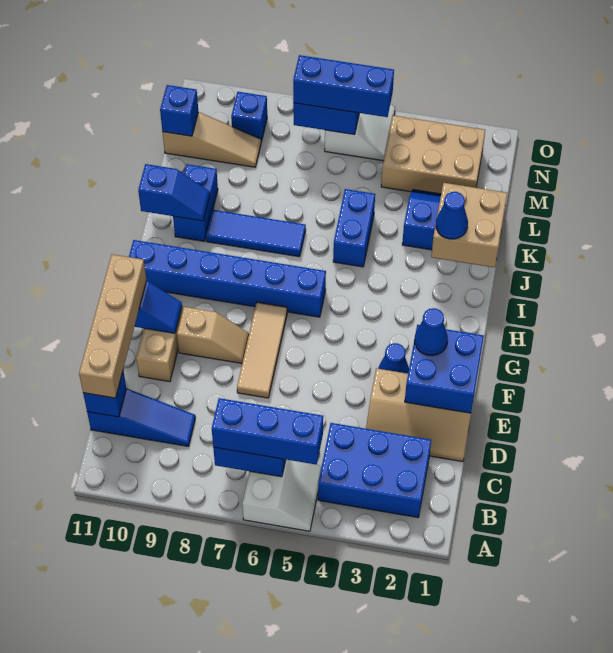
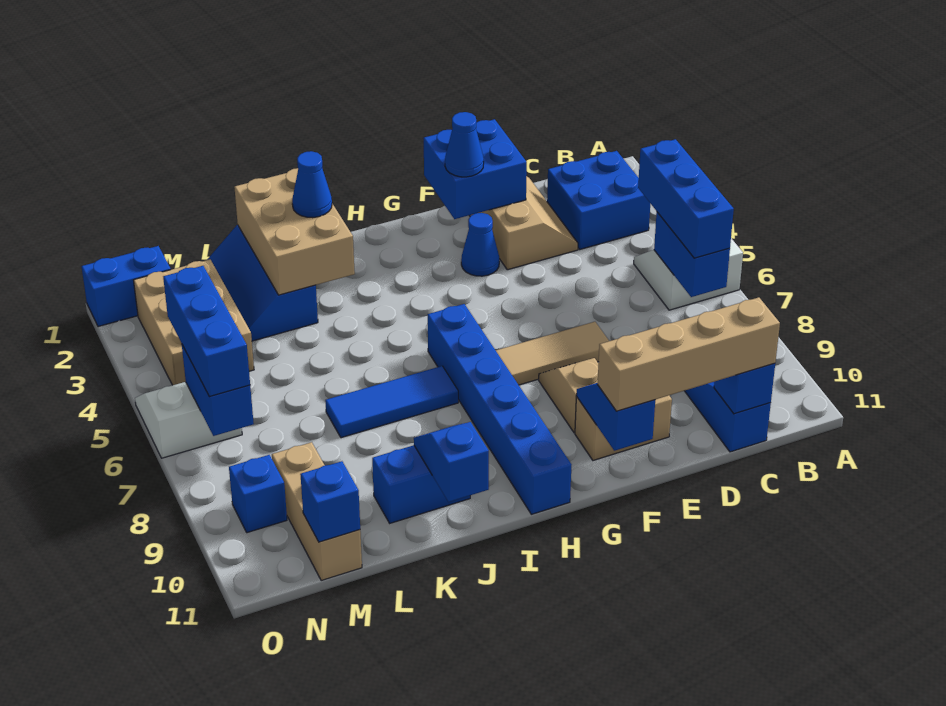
blue brick B2:C4 level 1 -> blue brick B2:C3 level 1
tan brick J1:K2 level 2 -> tan brick J1:K3 level 2
blue brick J5:K5 level 1 -> blue brick N1:O1 level 1
blue tile J7:J9 level 1 -> blue tile I7:K7 level 1
tan slope M9:M11 level 1 top 11 -> tan brick M9:M11 level 1

